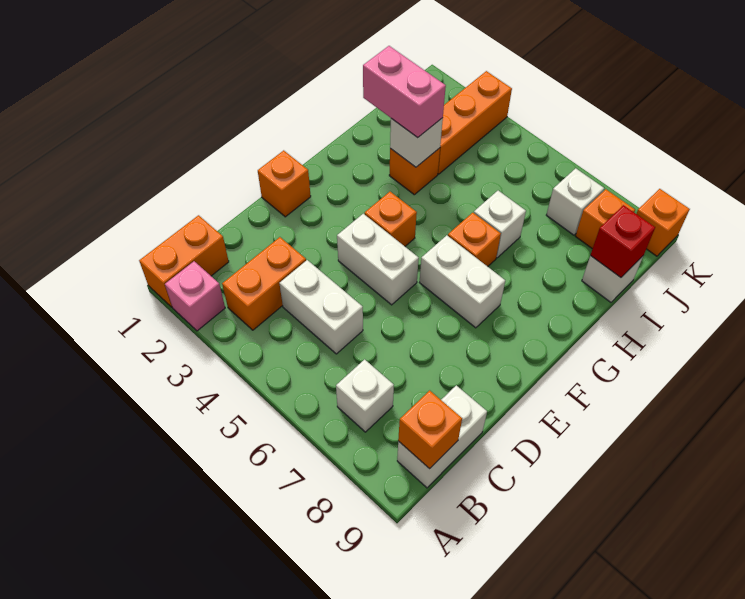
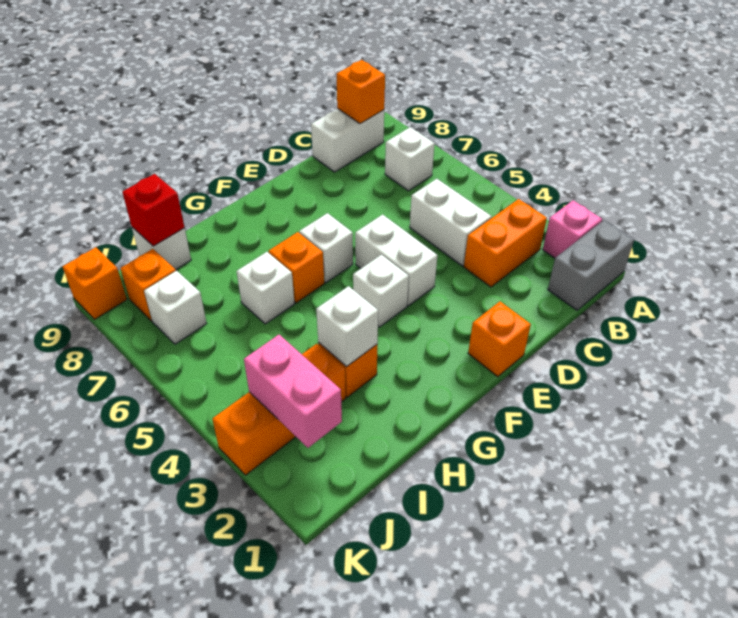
orange brick A1:B1 level 1 -> grey brick A1:B1 level 1
orange brick F4 level 1 -> white brick F4 level 1
white brick F6:F7 level 1 -> white brick F6 level 1
pink brick H2:H3 level 3 -> pink brick J2:J3 level 2

